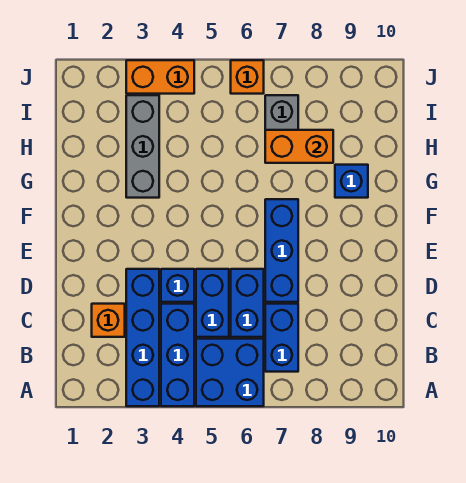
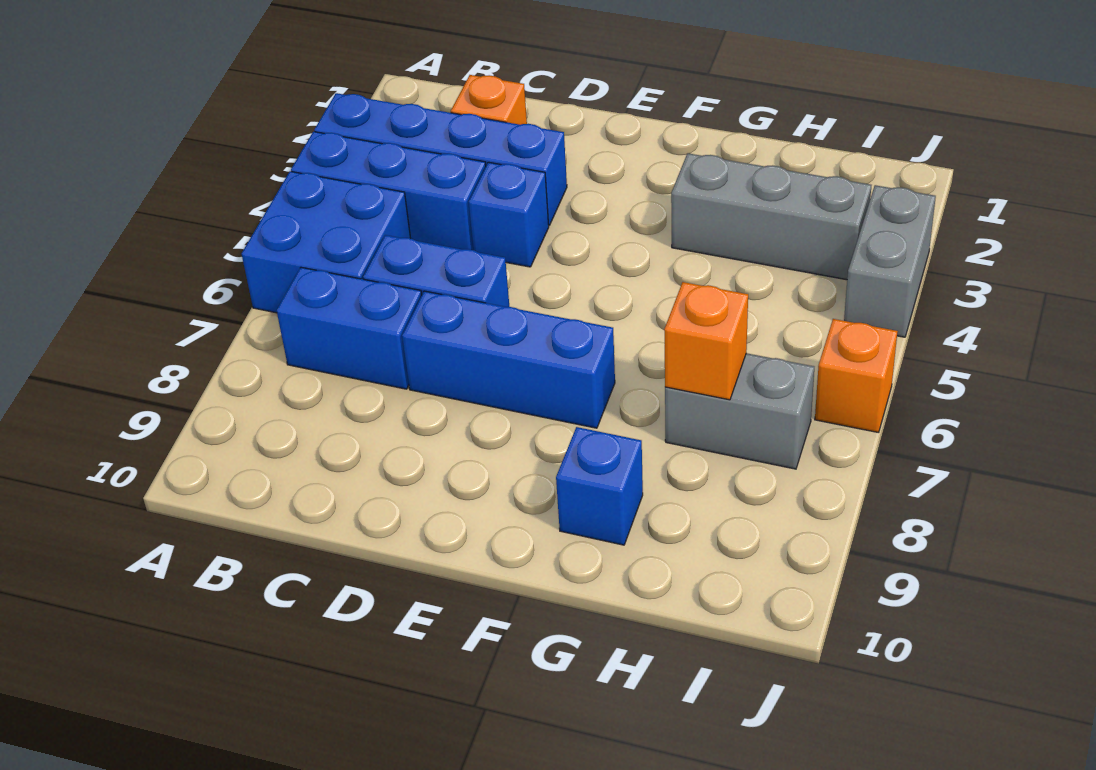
blue brick C5:D5 level 1 -> none
orange brick H7:H8 level 2 -> orange brick H7 level 2
orange brick J3:J4 level 1 -> grey brick J3:J4 level 1

